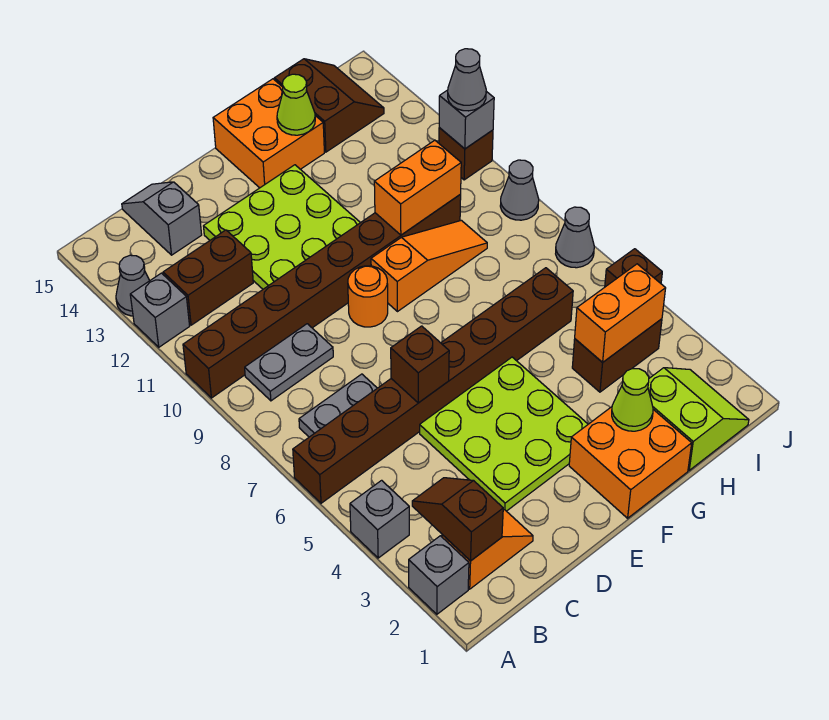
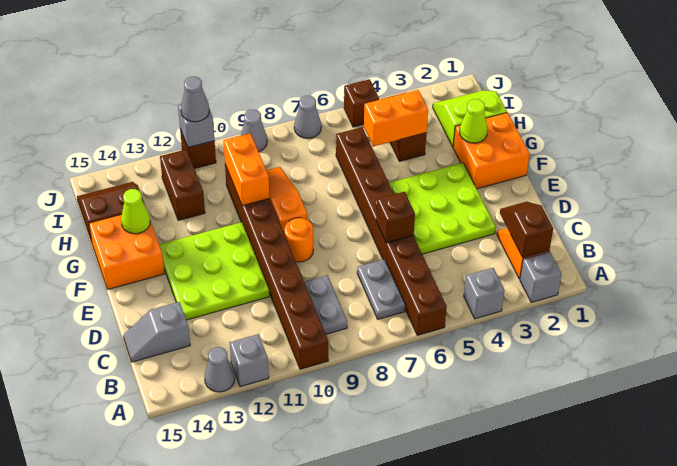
brown slope B2:B3 level 2 top 2 -> brown slope B2:C2 level 2 top B
brown brick B12:C12 level 1 -> brown brick H12:I12 level 1
orange brick H4:I4 level 2 -> orange brick H4:H5 level 2

